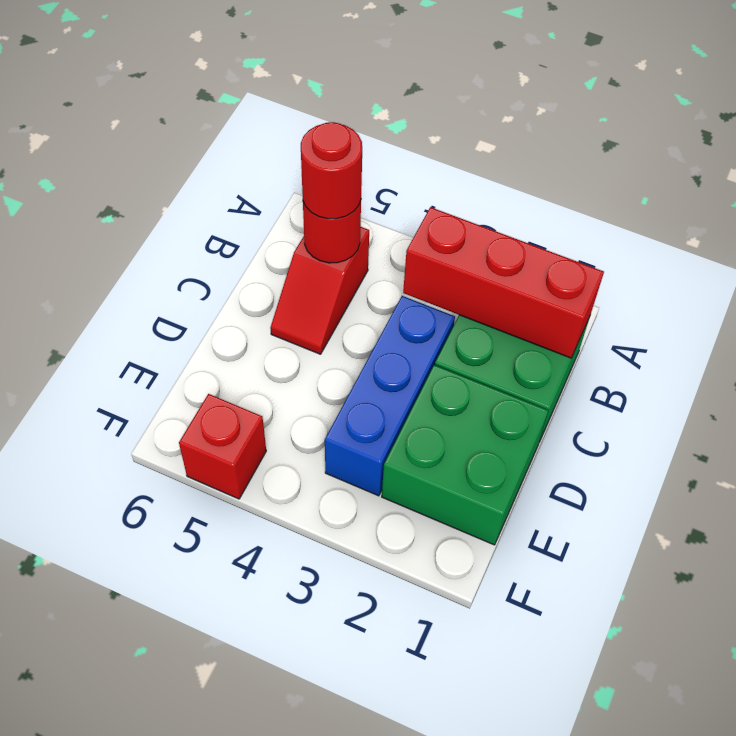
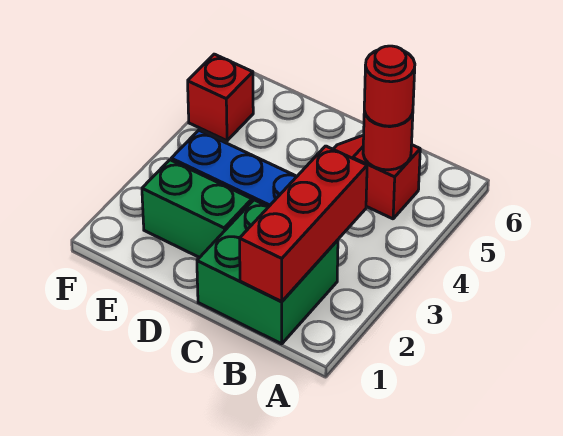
green brick D1:E2 level 1 -> green brick D2:E2 level 1

